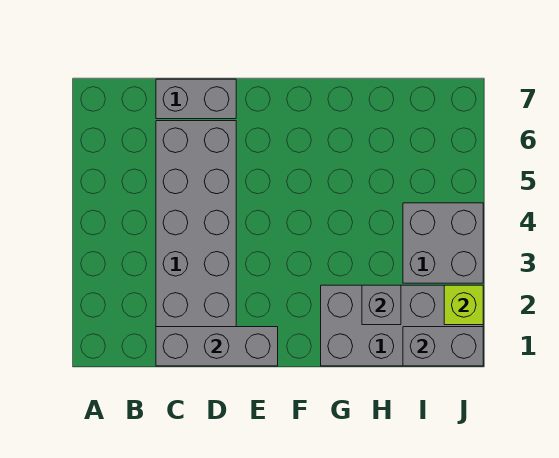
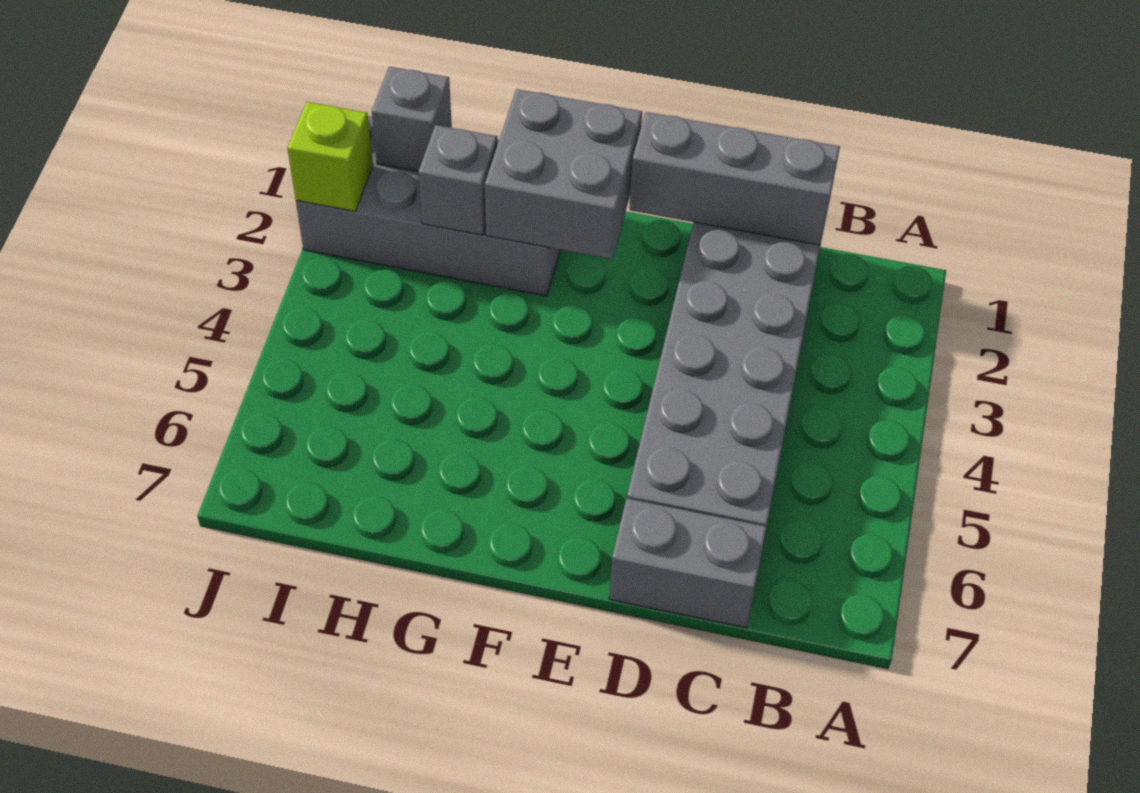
grey brick I1:J1 level 2 -> grey brick I1 level 2
grey brick I3:J4 level 1 -> grey brick F1:G2 level 2

